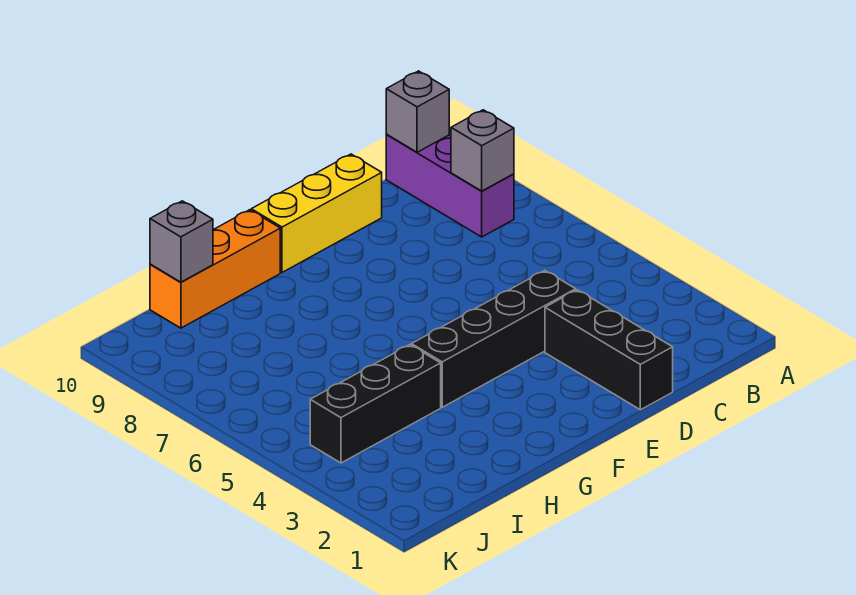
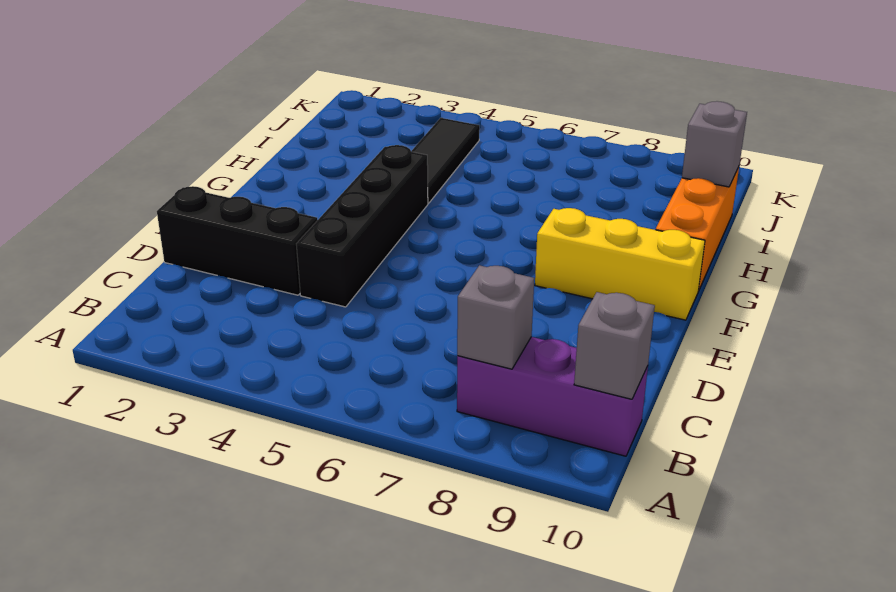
yellow brick D10:F10 level 1 -> yellow brick F8:F10 level 1
black brick H4:J4 level 1 -> black tile H4:J4 level 1

